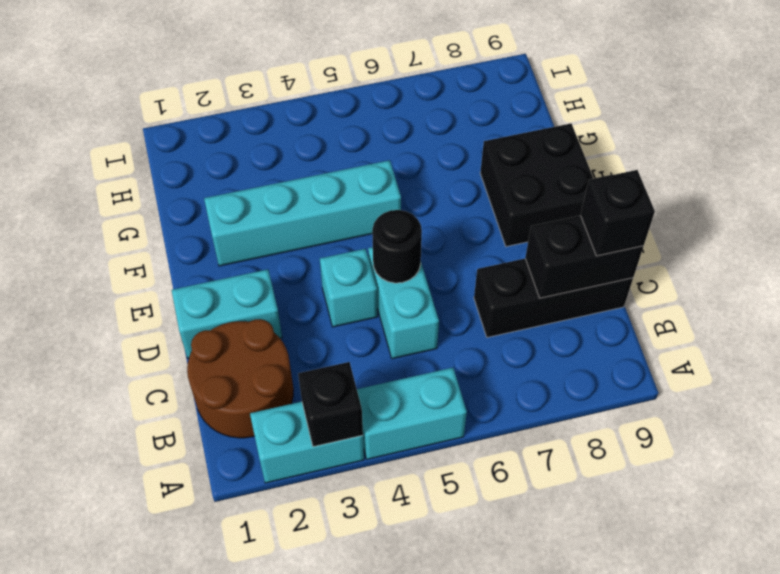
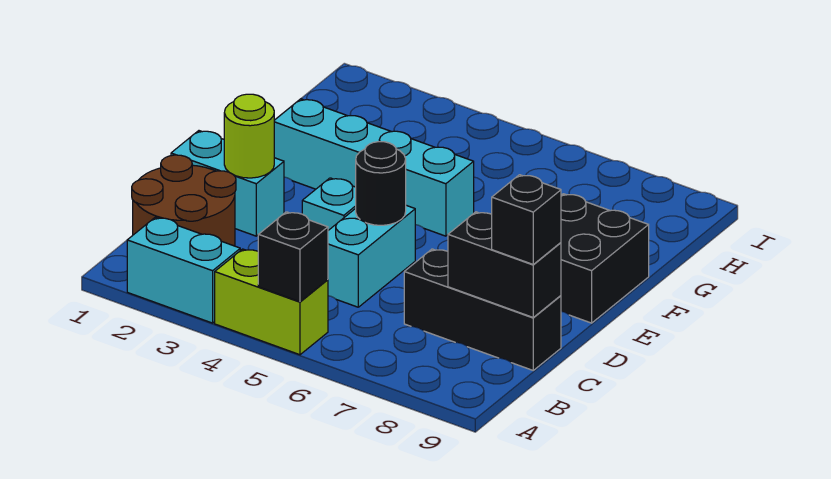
black brick A3 level 2 -> black brick A5 level 2
cyan brick A4:A5 level 1 -> lime brick A4:A5 level 1
none -> lime round brick D2 level 2

